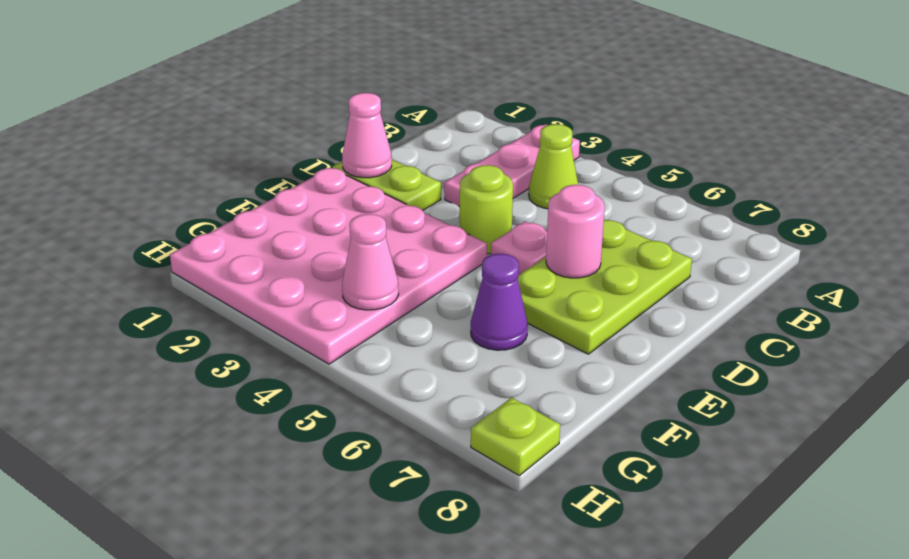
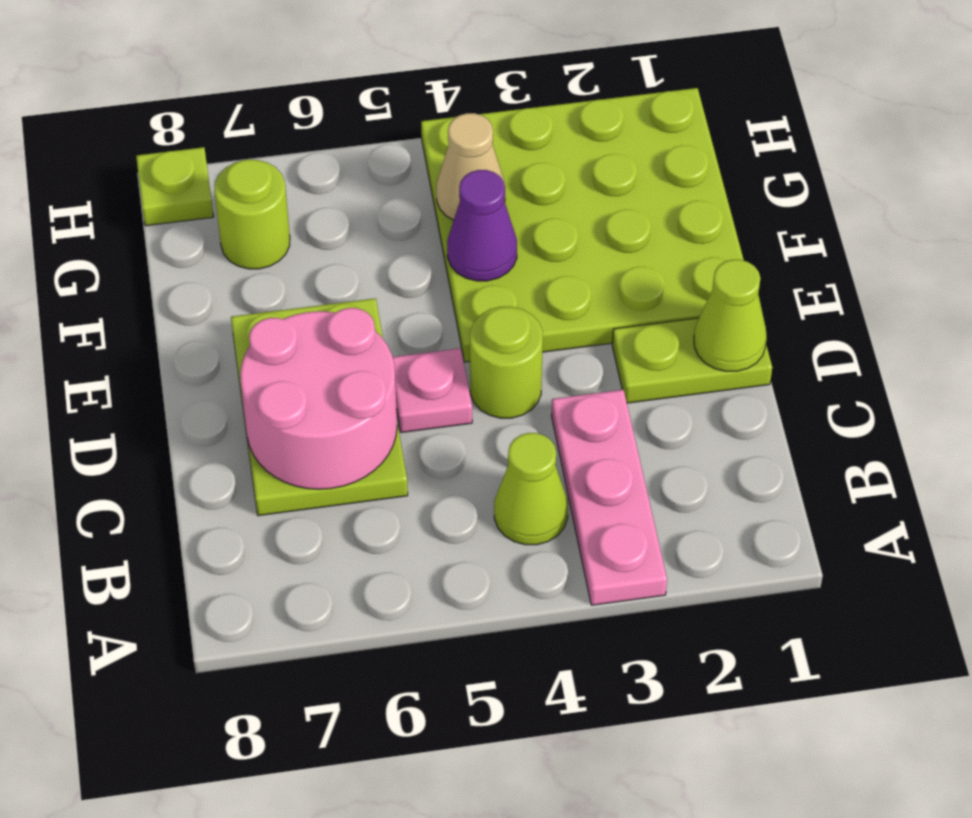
pink cone D1 level 2 -> lime cone D1 level 2
pink round brick D6 level 2 -> pink round brick C6:D7 level 2
pink plate E1:H4 level 1 -> lime plate E1:H4 level 1
purple cone F6 level 1 -> purple cone F4 level 2
pink cone G4 level 2 -> tan cone G4 level 2
none -> lime round brick G7 level 1

